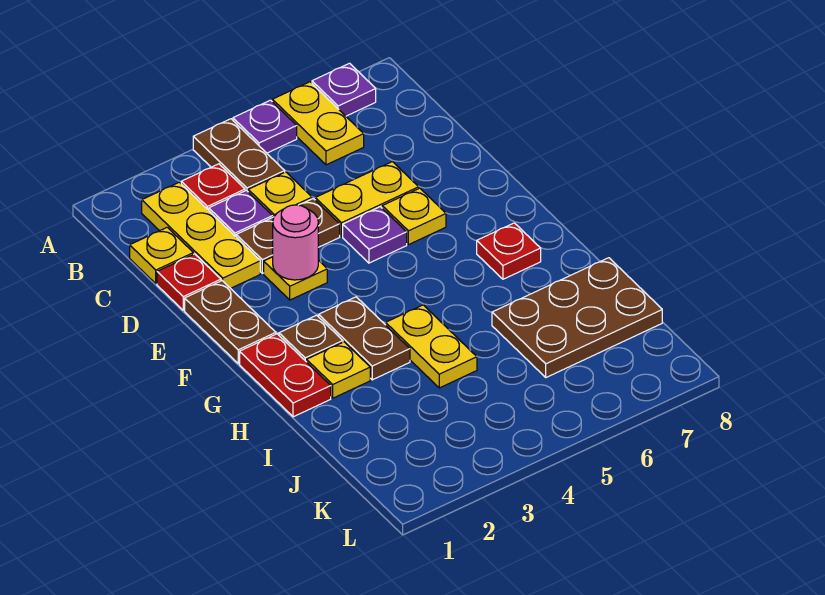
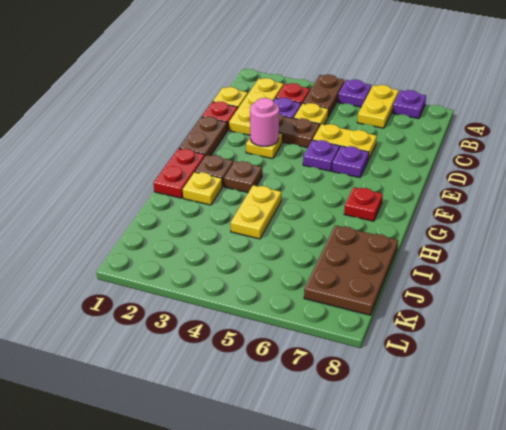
yellow plate E6 level 1 -> purple plate E6 level 1
brown plate G3:H3 level 1 -> brown plate G3 level 1
brown plate I6:J8 level 1 -> brown plate I7:K8 level 1

